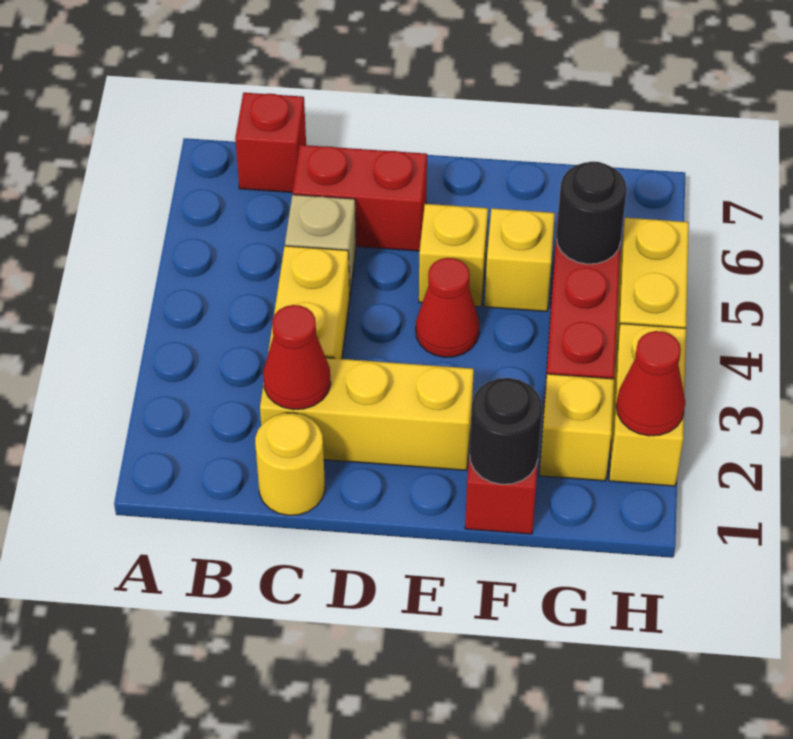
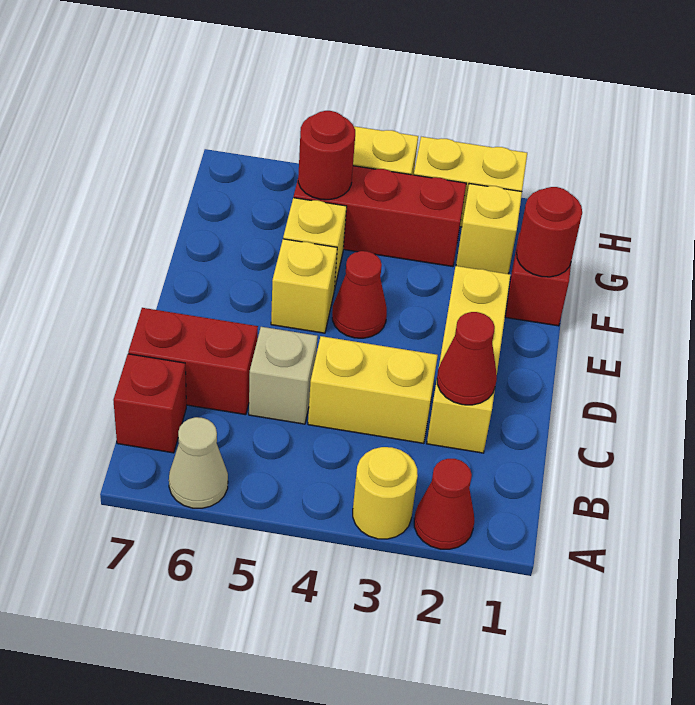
none -> tan cone A6 level 1
yellow round brick C1 level 1 -> yellow round brick A3 level 1
red brick C6:D6 level 1 -> red brick C6:C7 level 1
black round brick F1 level 2 -> red round brick F1 level 2
black round brick G5 level 2 -> red round brick G5 level 2
red cone H2 level 2 -> red cone A2 level 1

